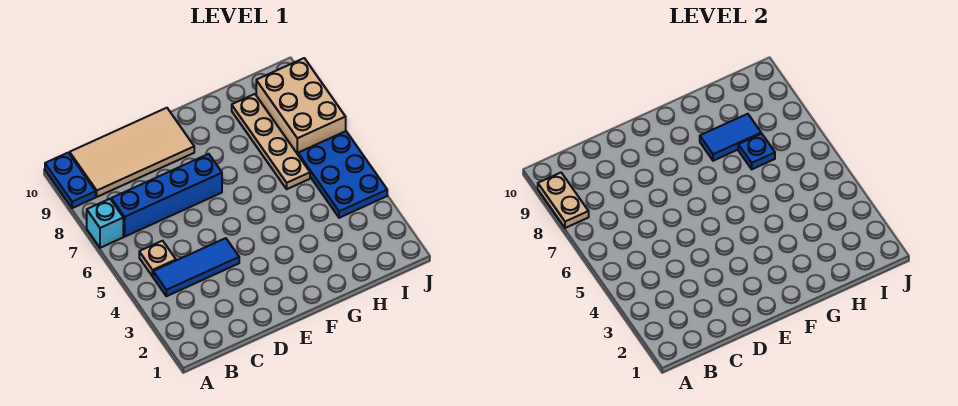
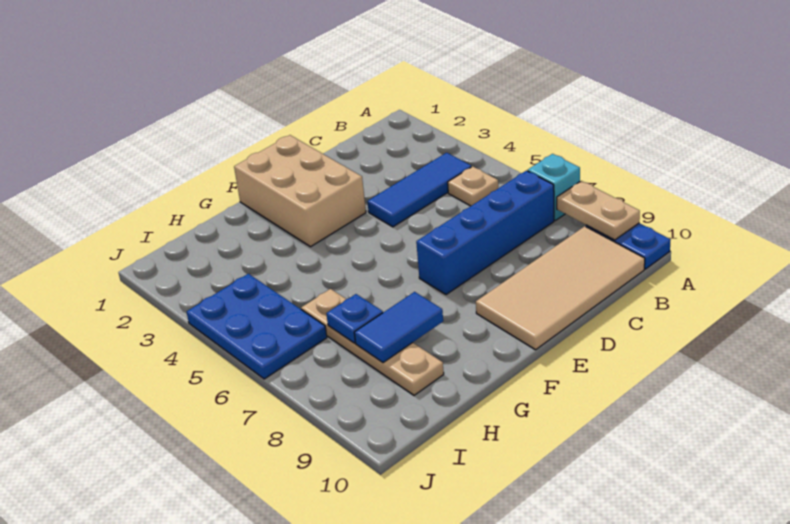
tan brick I7:J9 level 1 -> tan brick E1:F3 level 1

